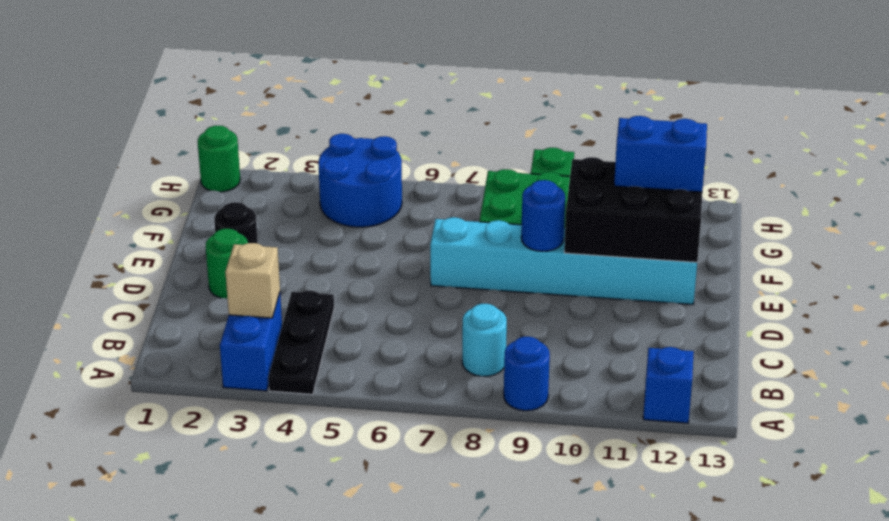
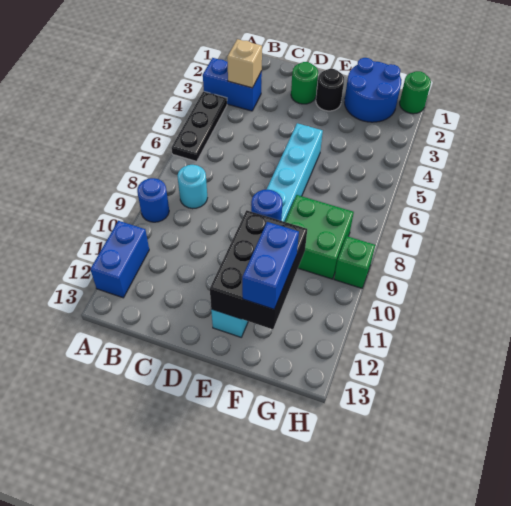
black plate A4:C4 level 1 -> black plate A4:A6 level 1
blue brick A12 level 1 -> blue brick A11:A12 level 1
cyan brick E7:E12 level 1 -> cyan brick E5:E12 level 1
blue round brick G4:H5 level 1 -> blue round brick F1:G2 level 1

